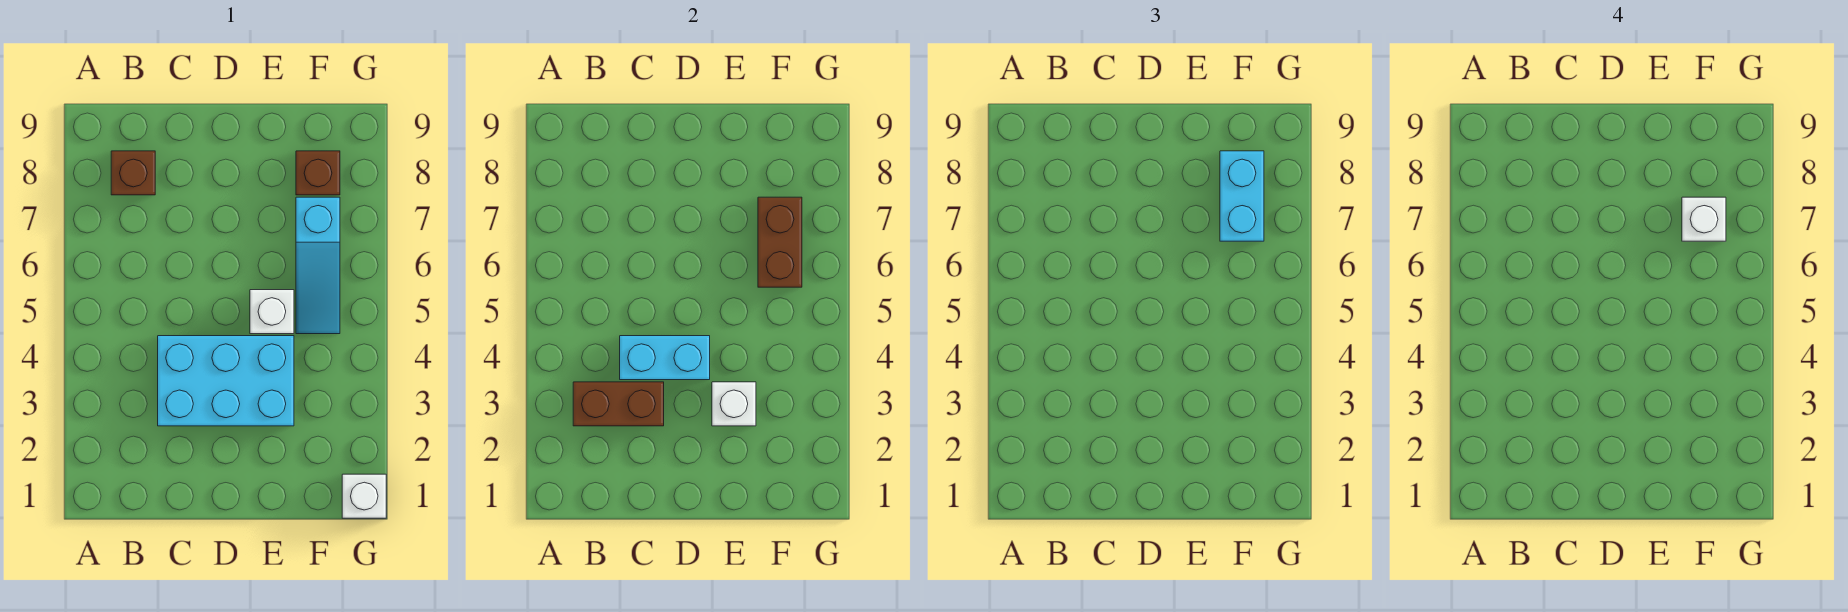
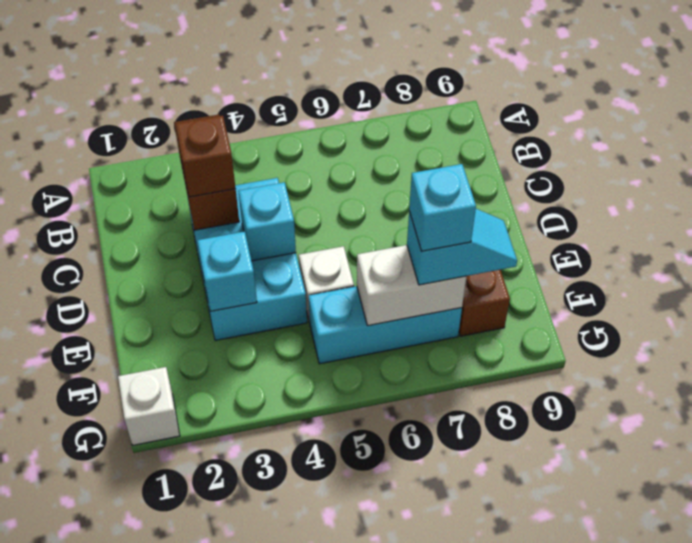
brown brick B8 level 1 -> brown brick C3 level 3
cyan brick C4:D4 level 2 -> cyan brick D4 level 2
white brick E3 level 2 -> cyan brick E3 level 2
cyan slope F5:F7 level 1 top 7 -> cyan brick F5:F7 level 1
brown brick F6:F7 level 2 -> white brick F6:F7 level 2
cyan brick F7:F8 level 3 -> cyan slope F7:F8 level 3 top 7
white brick F7 level 4 -> cyan brick F7 level 4

